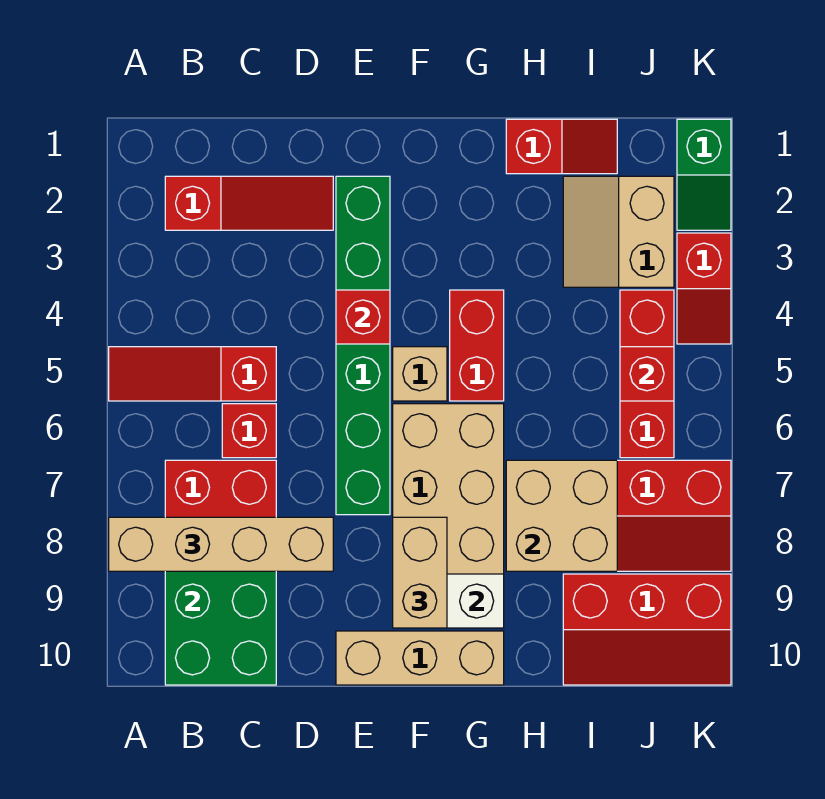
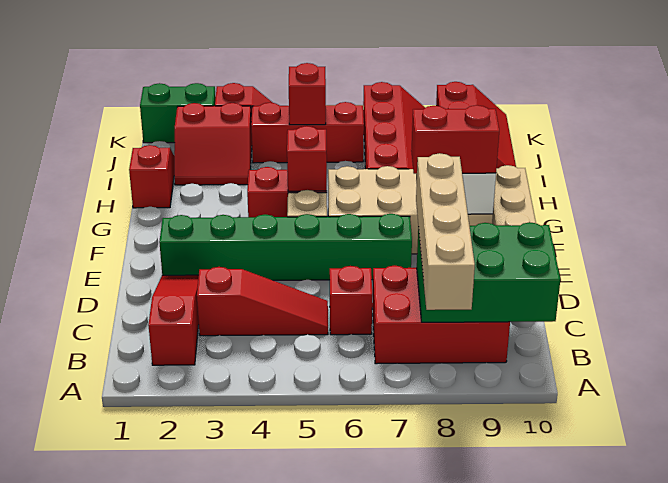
red slope A5:C5 level 1 top C -> red slope C3:C5 level 1 top 3
red brick E4 level 2 -> red brick G5 level 2
tan brick F8:F9 level 3 -> red brick F8:F9 level 3
tan brick H7:I8 level 2 -> none
tan slope I2:J3 level 1 top J -> red slope I2:J3 level 1 top J
green slope K1:K2 level 1 top 1 -> green brick K1:K2 level 1

